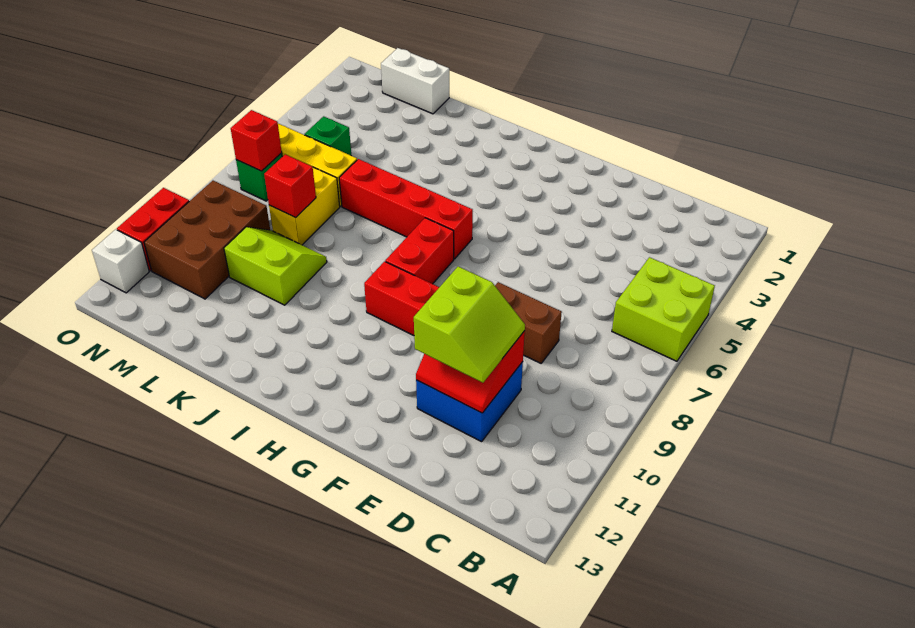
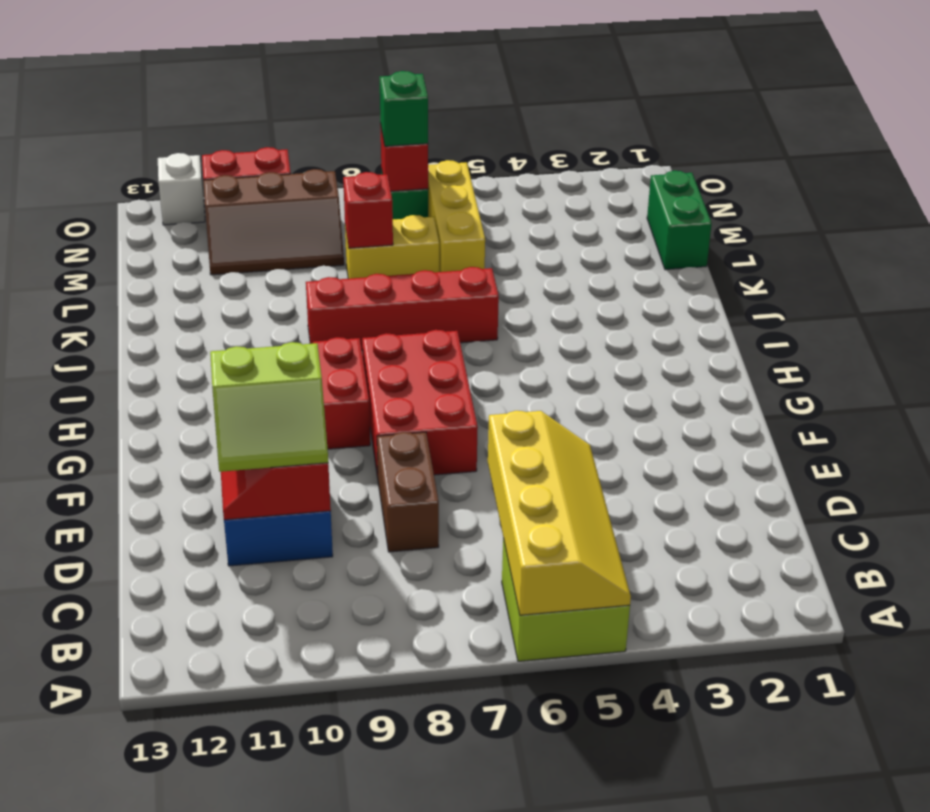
none -> yellow slope A5:D6 level 2 top 6
red brick H6:K6 level 1 -> red brick J6:J9 level 1
red brick H7:H8 level 1 -> red brick F7:H8 level 1
lime slope K9:L10 level 1 top 10 -> none
white brick L1:M1 level 1 -> green brick L1:M1 level 1
green brick M5 level 1 -> green brick N7 level 3
brown brick M9:N11 level 1 -> brown slope M9:N11 level 1 top N

